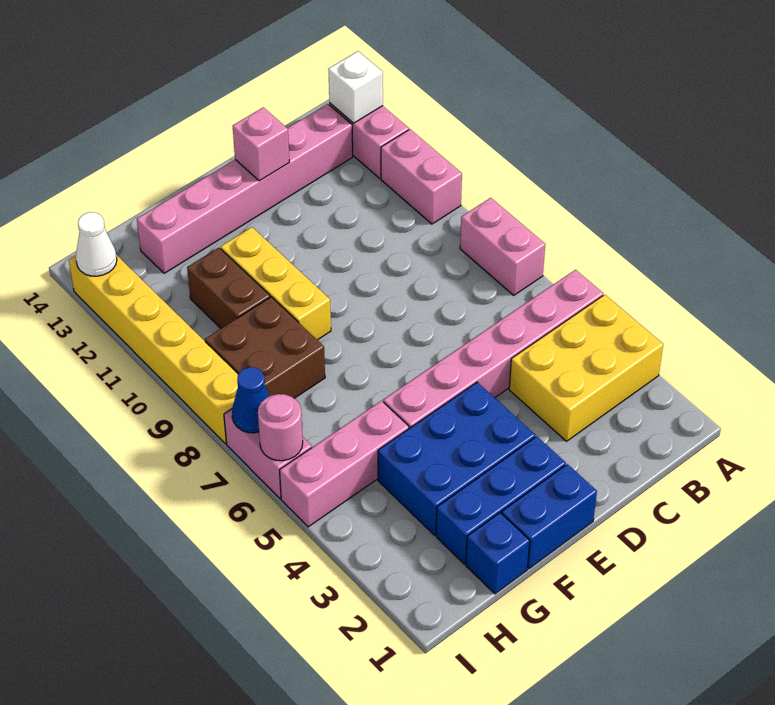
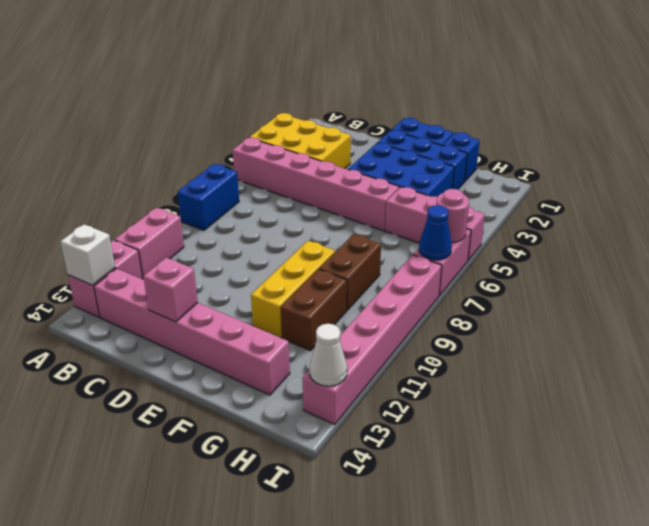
pink brick A7:A8 level 1 -> blue brick A7:A8 level 1
brown brick G8:H9 level 1 -> brown brick G8:G9 level 1
yellow brick I8:I13 level 1 -> pink brick I8:I13 level 1

